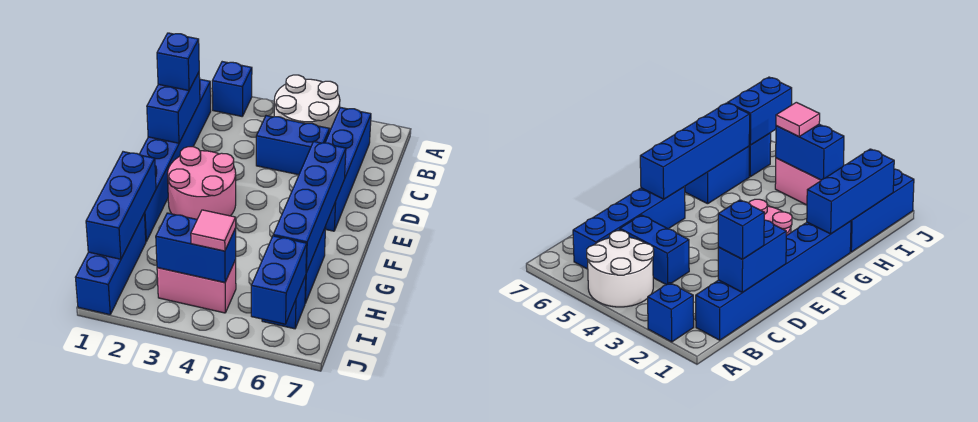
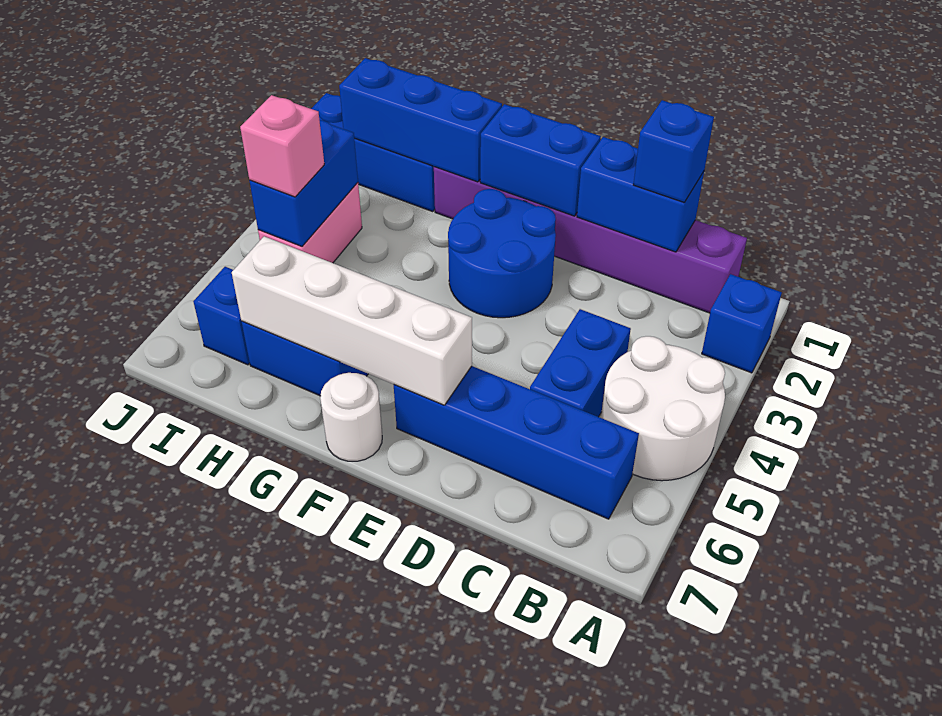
blue brick B1:G1 level 1 -> purple brick B1:G1 level 1
pink round brick E2:F3 level 1 -> blue round brick E2:F3 level 1
blue brick E6:H6 level 2 -> white brick E6:H6 level 2
none -> white round brick F7 level 1
pink tile I4 level 3 -> pink brick I4 level 3
blue brick I6:J6 level 2 -> blue brick E1:F1 level 2

